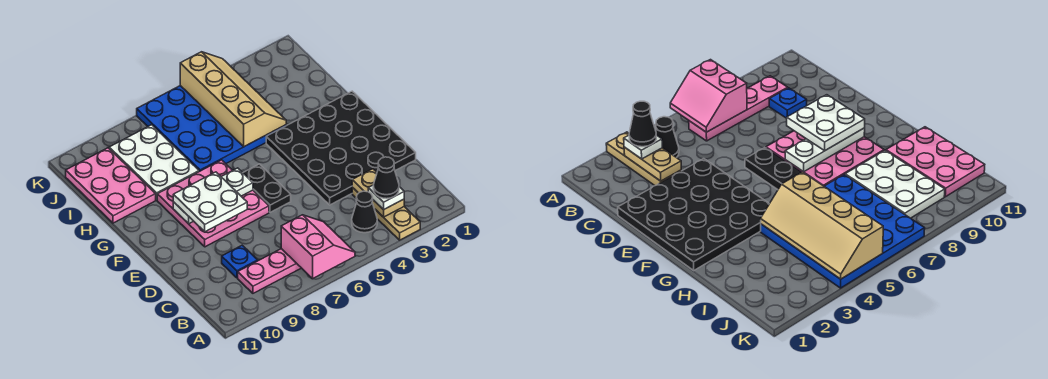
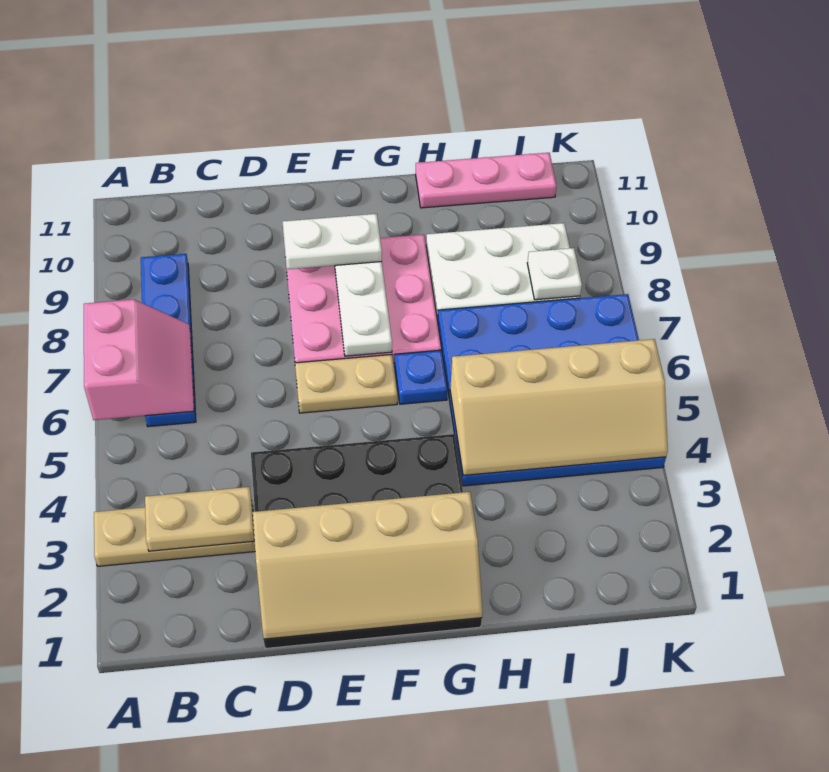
pink slope A6:B7 level 2 top 7 -> pink slope A6:B7 level 2 top A
white plate B3 level 3 -> white plate J8 level 2
black cone B3 level 4 -> none
black cone B4 level 1 -> none
pink plate B6:B9 level 1 -> blue plate B6:B9 level 1
blue plate C9 level 1 -> blue plate G6 level 1
none -> tan slope D1:G2 level 2 top 2
black plate E6:F6 level 1 -> tan plate E6:F6 level 1
white plate E8:F9 level 3 -> white plate E9:F9 level 3
pink plate H10:J11 level 1 -> pink plate H11:J11 level 1

